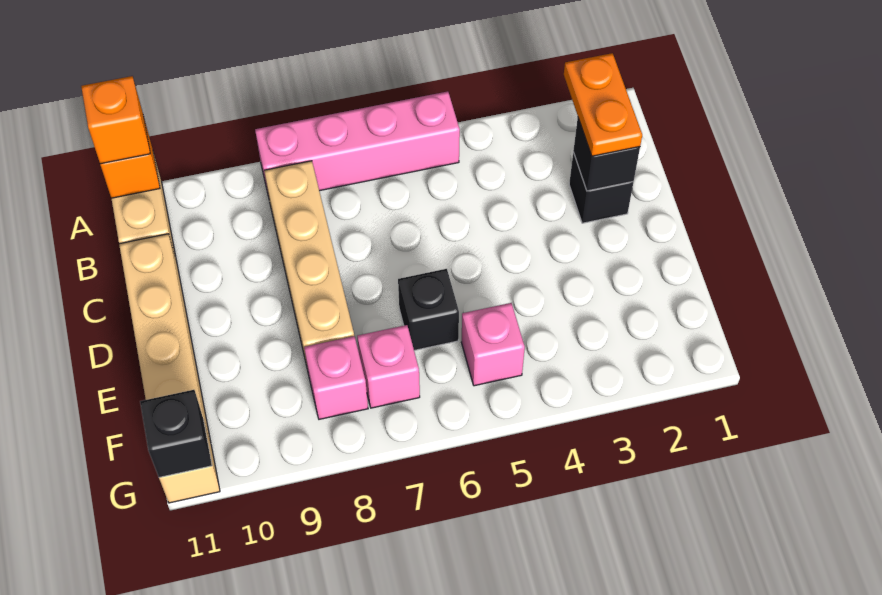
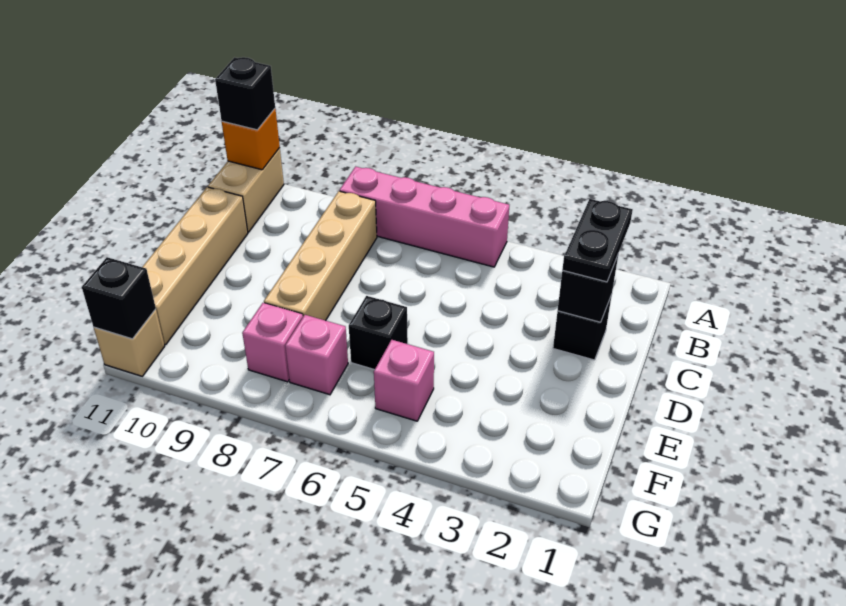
orange brick A11 level 3 -> black brick A11 level 3
orange plate B2:C2 level 3 -> black plate B2:C2 level 3

